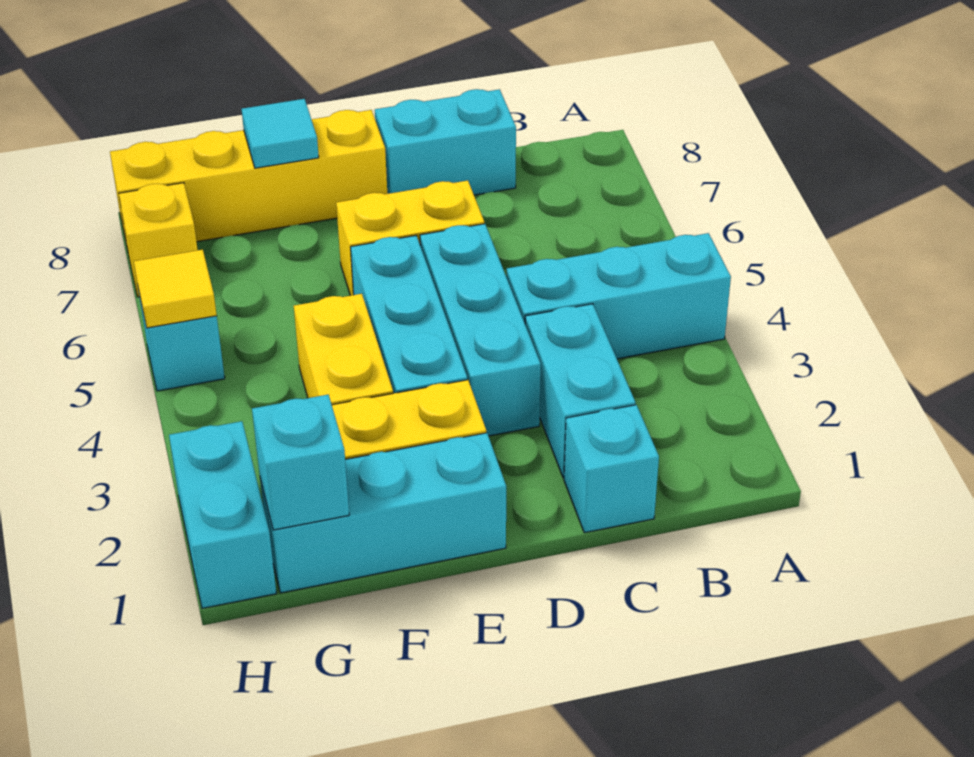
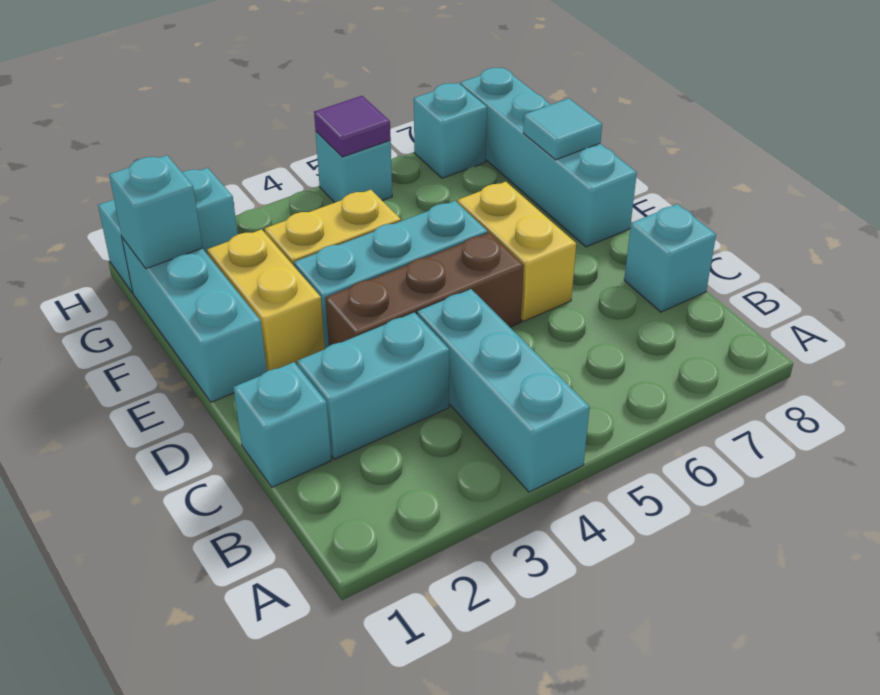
cyan brick C8:D8 level 1 -> cyan brick C8 level 1
cyan brick D3:D5 level 1 -> brown brick D3:D5 level 1
yellow brick E8:H8 level 1 -> cyan brick E8:H8 level 1
yellow tile H5 level 2 -> purple tile H5 level 2
yellow brick H7 level 1 -> cyan brick H7 level 1

